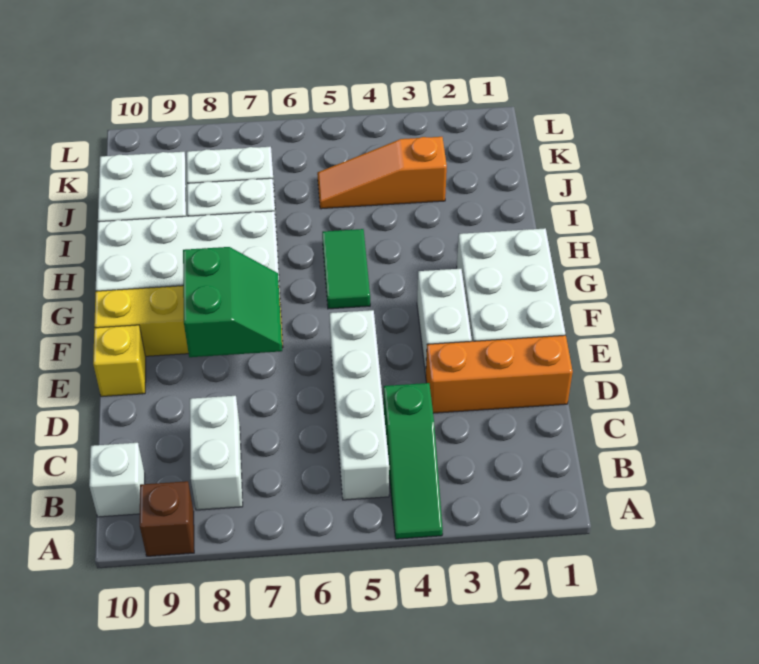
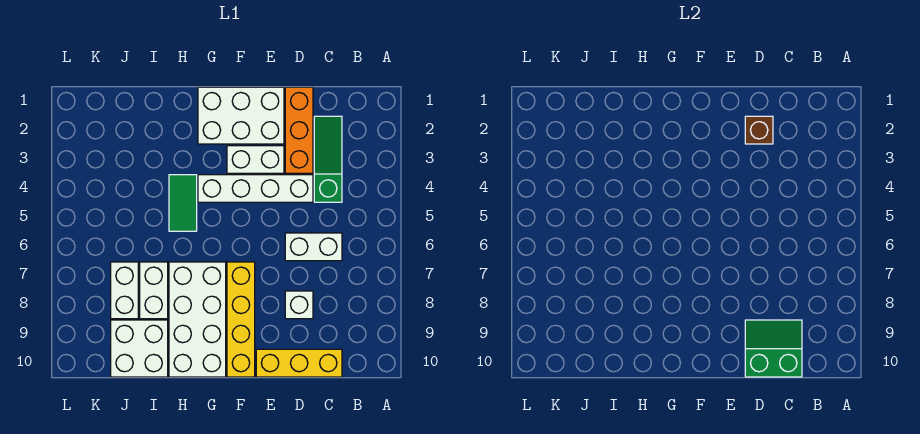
green slope A4:C4 level 1 top C -> green slope C2:C4 level 1 top 4
brown brick A9 level 1 -> brown brick D2 level 2
white brick B5:E5 level 1 -> white brick D4:G4 level 1
white brick B8:C8 level 1 -> white brick C6:D6 level 1
white brick B10 level 1 -> white brick D8 level 1
green slope E7:F8 level 2 top 8 -> green slope C9:D10 level 2 top 10
yellow brick E10 level 1 -> yellow brick C10:E10 level 1
green tile G5:H5 level 1 -> green tile H4:H5 level 1
orange slope J3:J5 level 1 top 3 -> none

